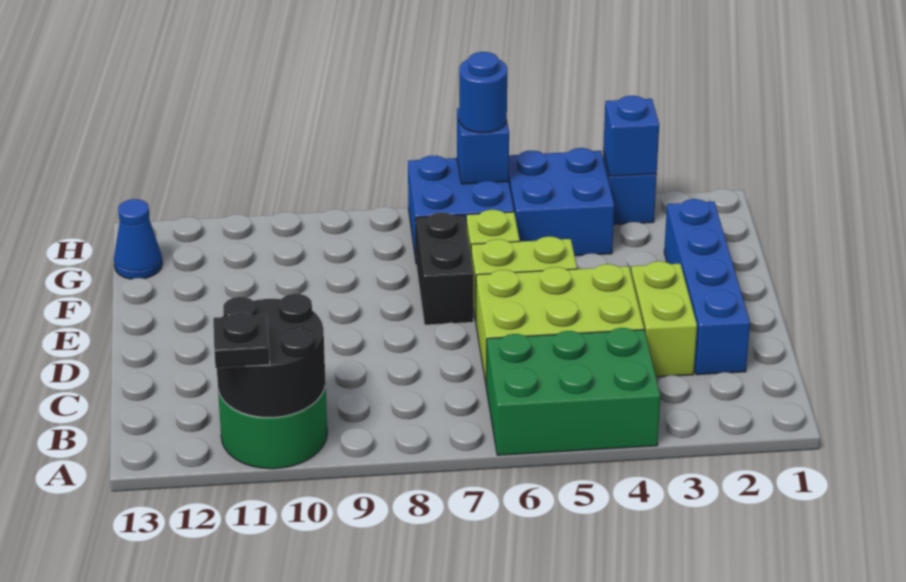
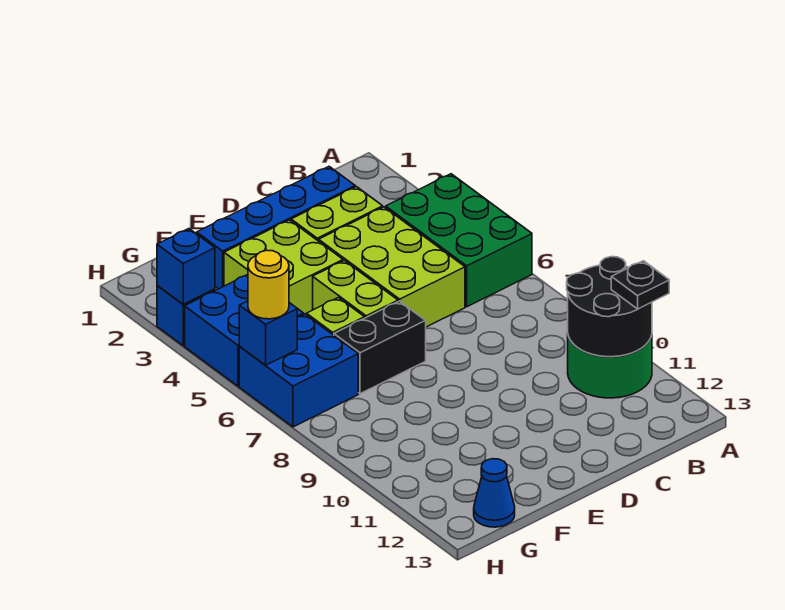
none -> lime brick E3:F4 level 1
blue round brick H6 level 3 -> yellow round brick H6 level 3

